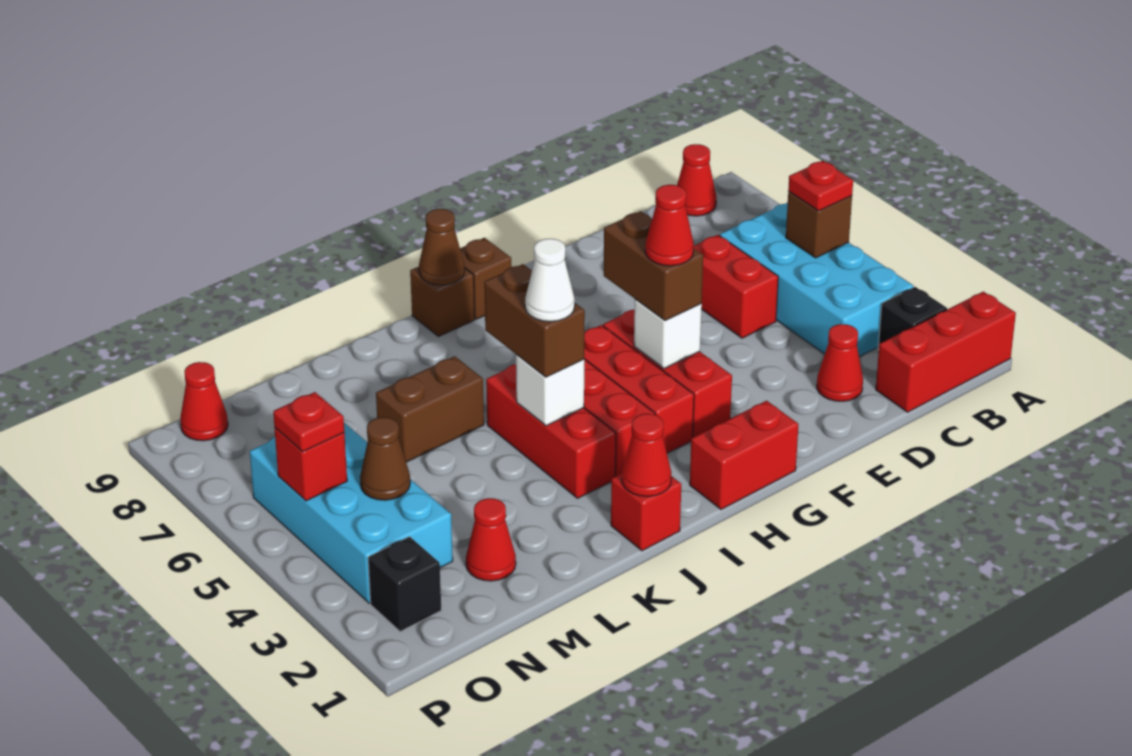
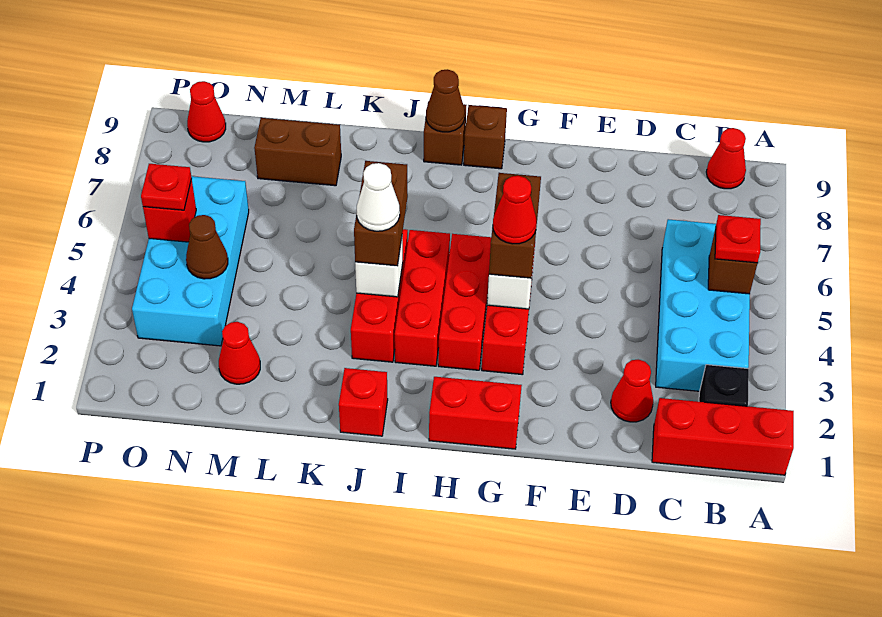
red brick D5:D6 level 1 -> none
red cone J1 level 2 -> none
brown brick K6:L6 level 1 -> brown brick L8:M8 level 1
black brick O2 level 1 -> none

